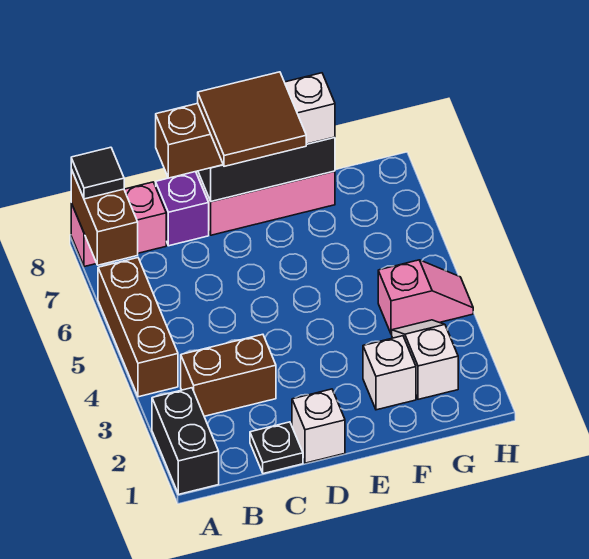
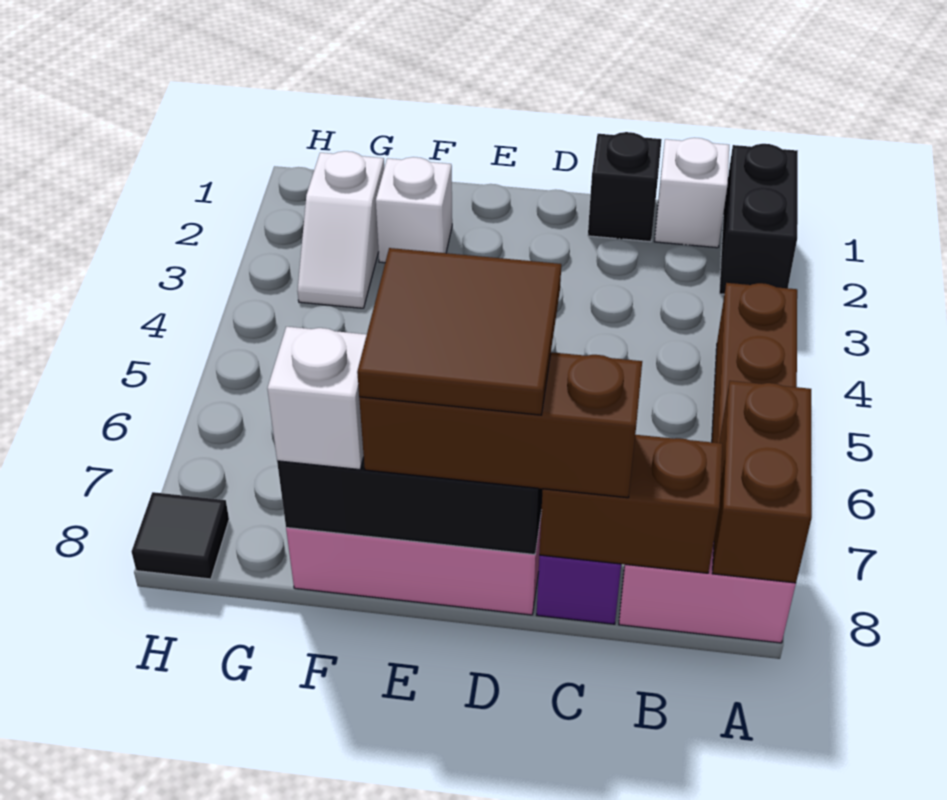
black tile A8 level 3 -> black tile H8 level 1
brown brick B3:C3 level 1 -> brown brick B8:C8 level 2
black plate C1 level 1 -> black brick C1 level 1
white brick D1 level 1 -> white brick B1 level 1
pink slope G4:H4 level 1 top G -> none

